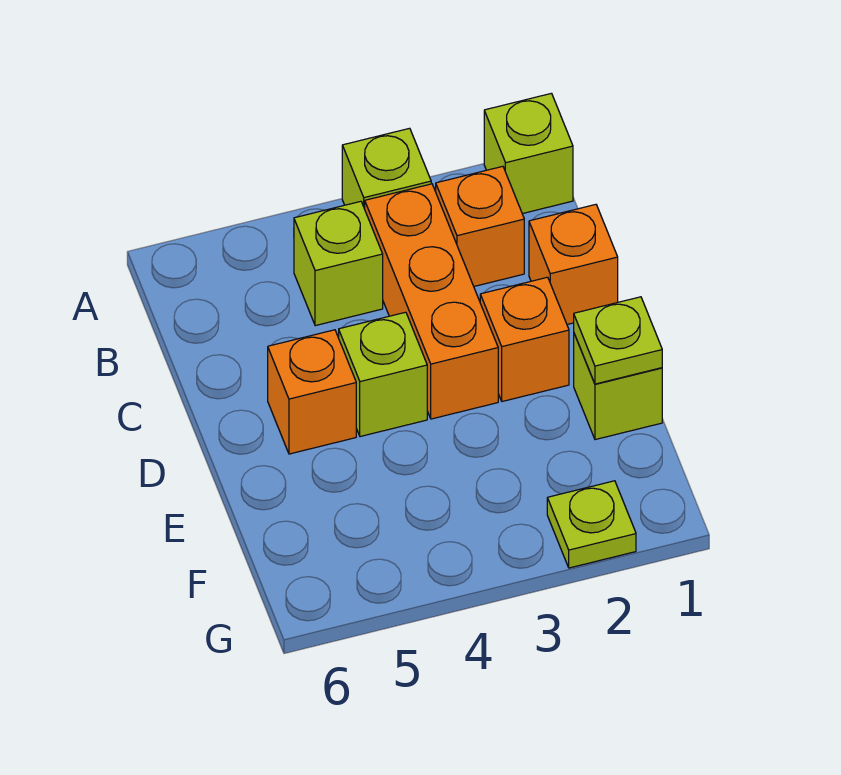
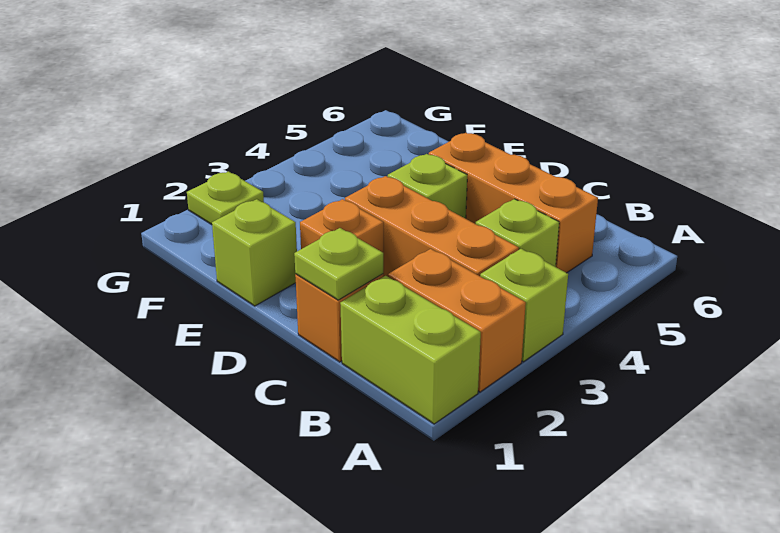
lime brick A1 level 1 -> lime brick A1:B1 level 1
orange brick B2 level 1 -> orange brick A2:B2 level 1
orange brick D5 level 1 -> orange brick B5:D5 level 1
lime plate E1 level 2 -> lime plate C1 level 2

